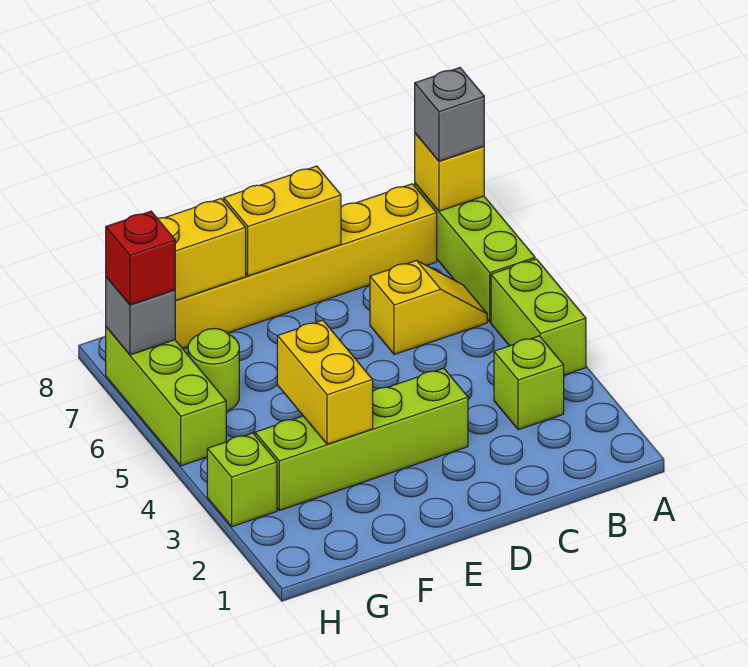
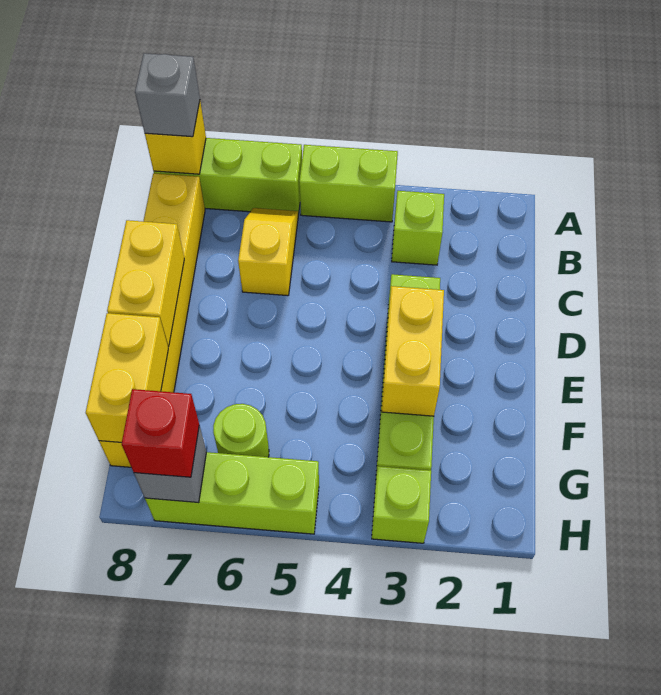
yellow brick F3:F4 level 2 -> yellow brick E3:F3 level 2

